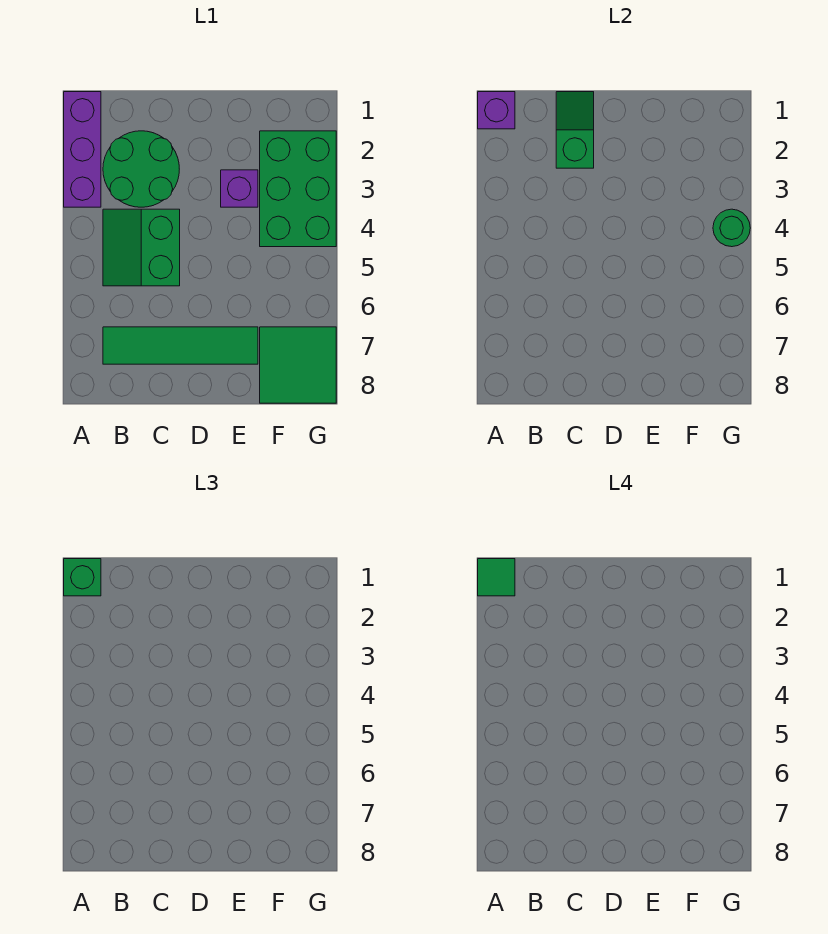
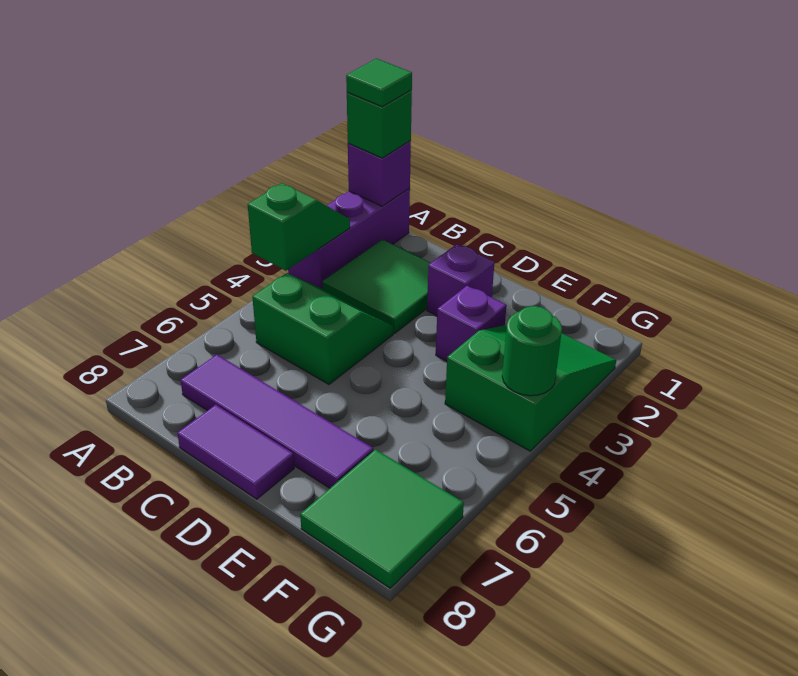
green round brick B2:C3 level 1 -> green tile B2:C3 level 1
green slope B4:C5 level 1 top C -> green slope B4:C5 level 1 top 5
green tile B7:E7 level 1 -> purple tile B7:E7 level 1
green slope C1:C2 level 2 top 2 -> green slope A3:A4 level 2 top 4
none -> purple tile C8:D8 level 1
none -> purple brick D2 level 1
green brick F2:G4 level 1 -> green slope F2:G4 level 1 top 4

